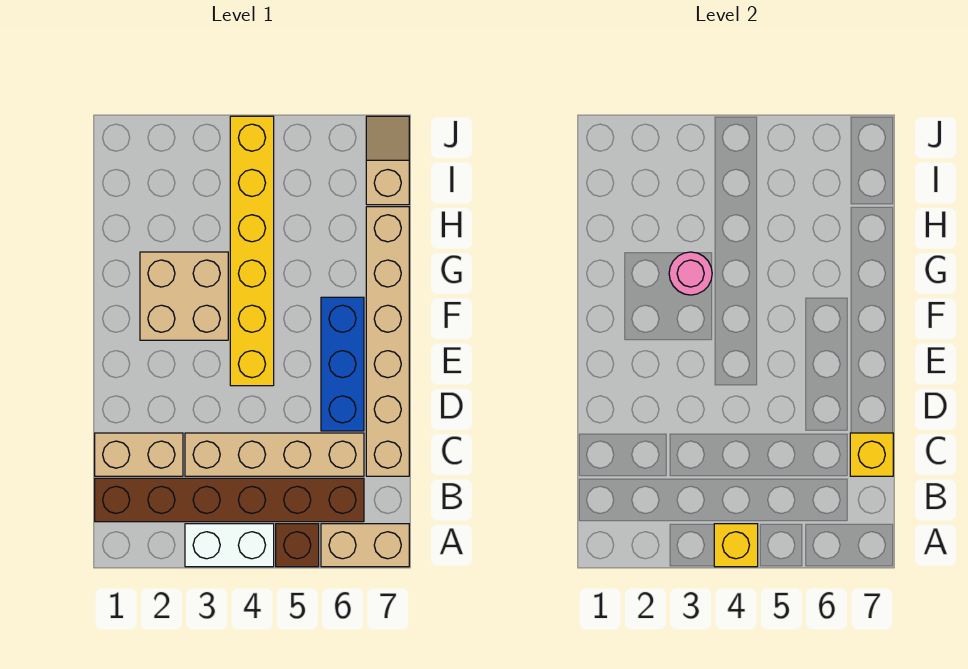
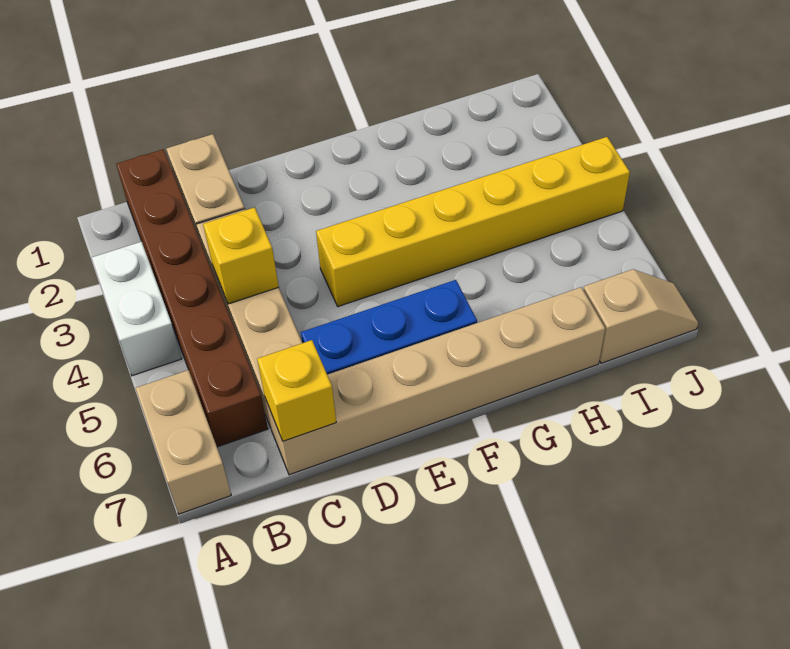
yellow brick A4 level 2 -> yellow brick C4 level 2
brown brick A5 level 1 -> none
tan brick F2:G3 level 1 -> none
pink round brick G3 level 2 -> none

